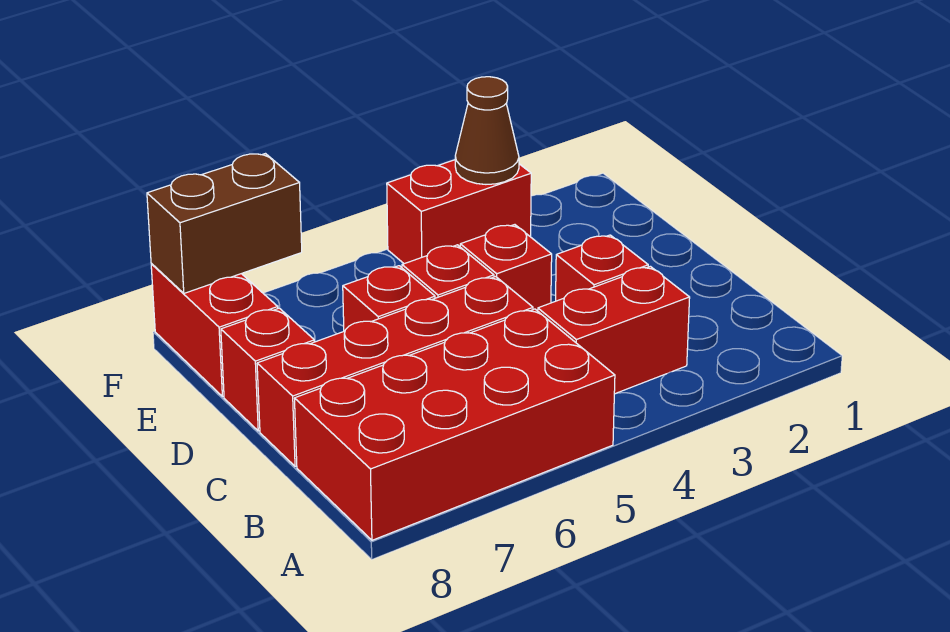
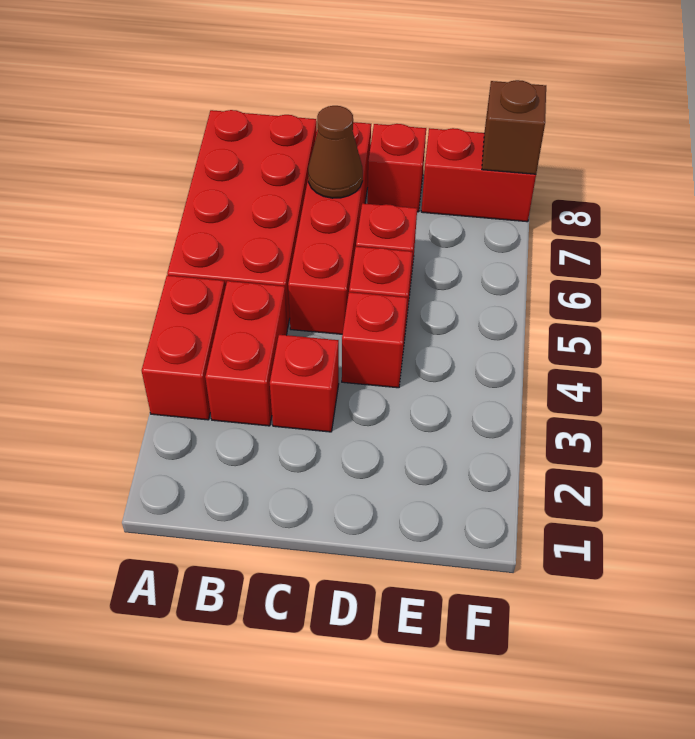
red brick F3:F4 level 1 -> red brick A3:A4 level 1
brown cone F3 level 2 -> brown cone C7 level 2
brown brick F7:F8 level 2 -> brown brick F8 level 2

